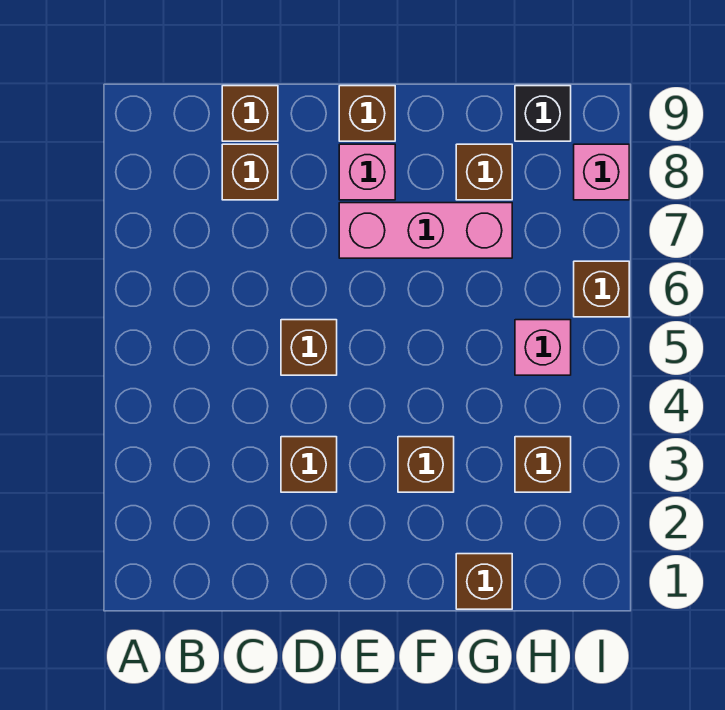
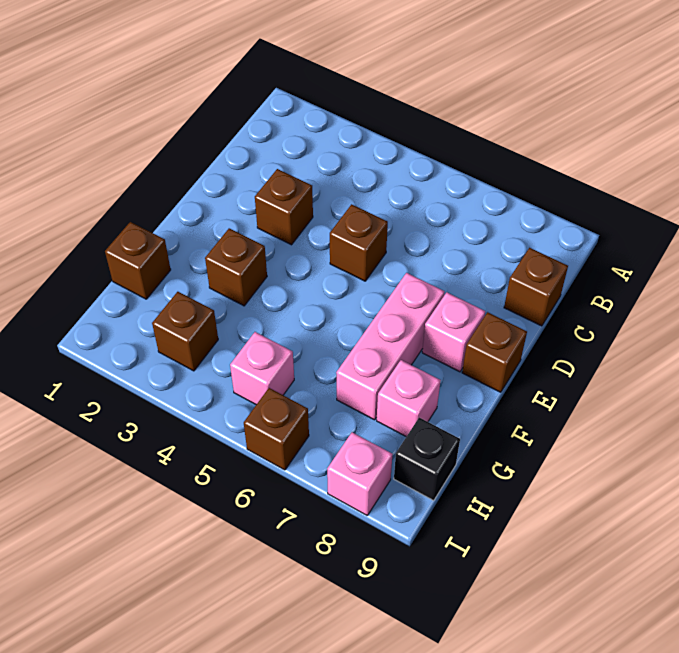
brown brick C8 level 1 -> none
brown brick G8 level 1 -> pink brick G8 level 1

